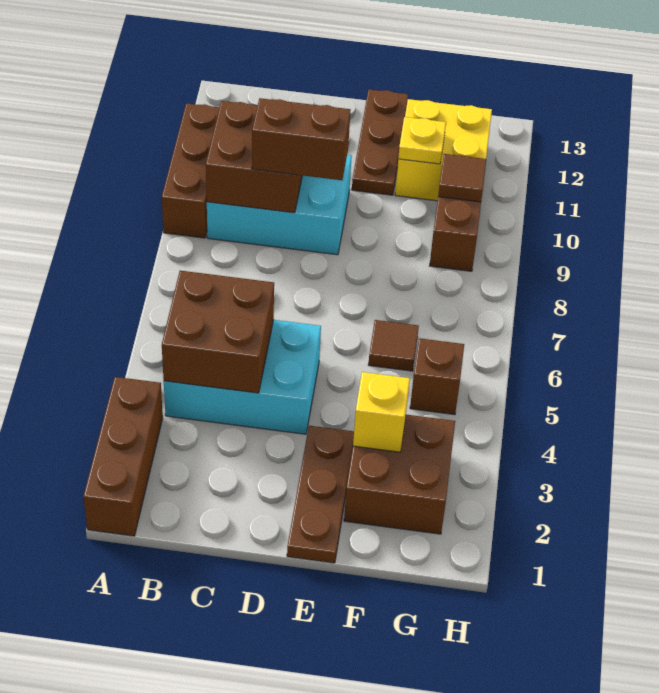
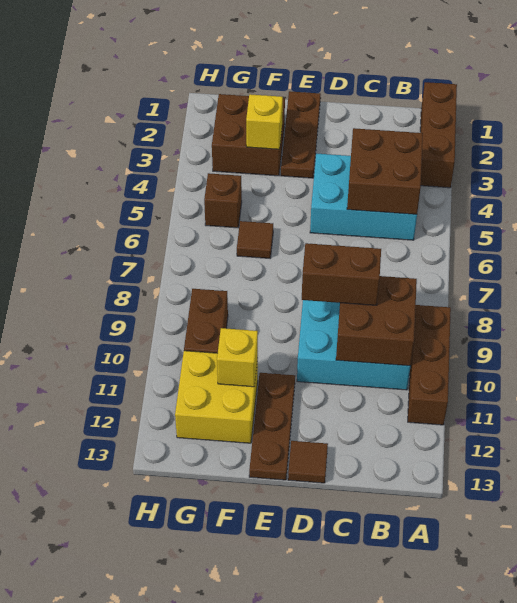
yellow plate F11 level 2 -> yellow brick F11 level 2
brown tile G10 level 2 -> brown tile D13 level 1

